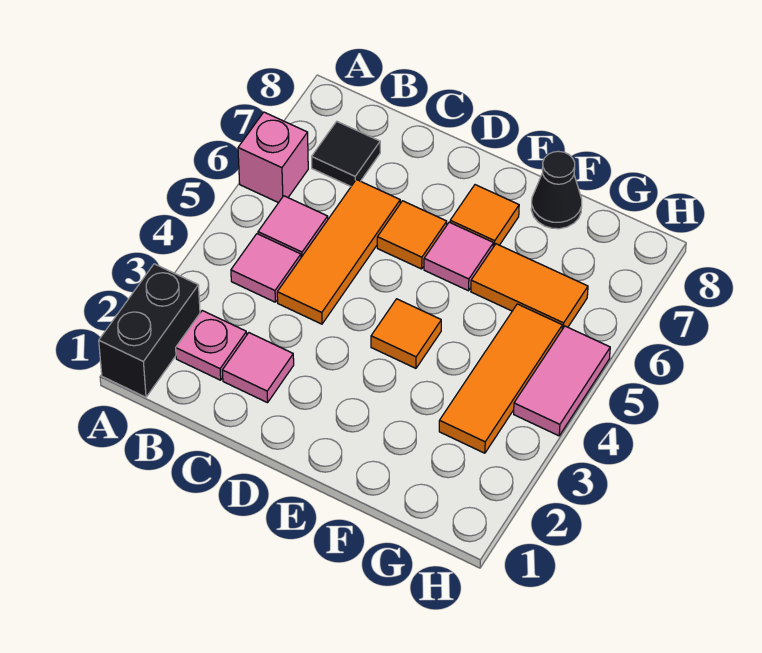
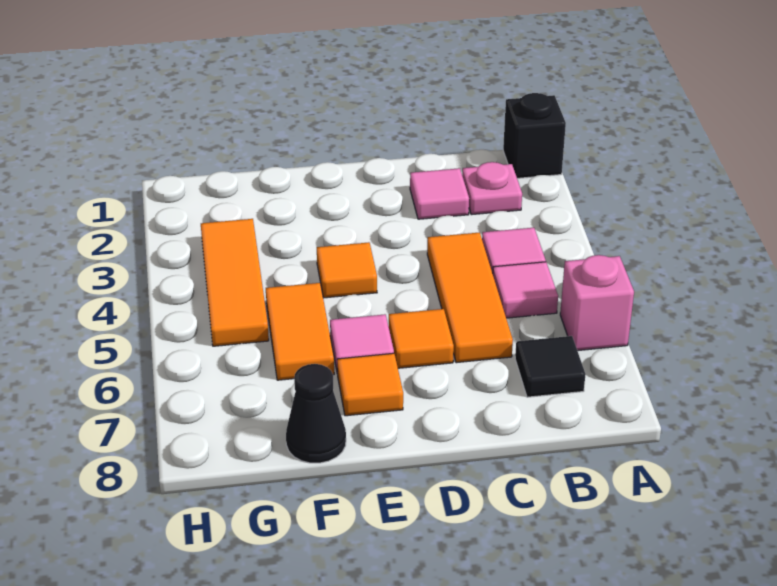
black brick A1:A2 level 1 -> black brick A1 level 1
orange tile F6:G6 level 1 -> orange tile F5:F6 level 1
pink tile H4:H5 level 1 -> none

